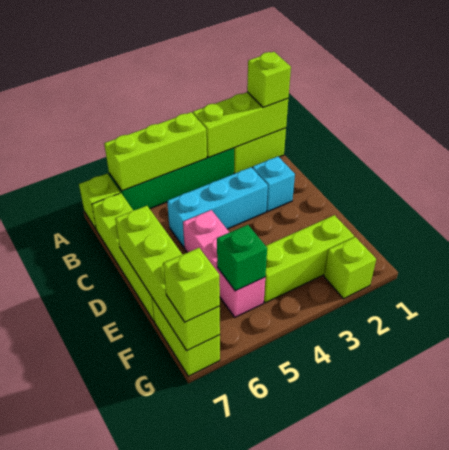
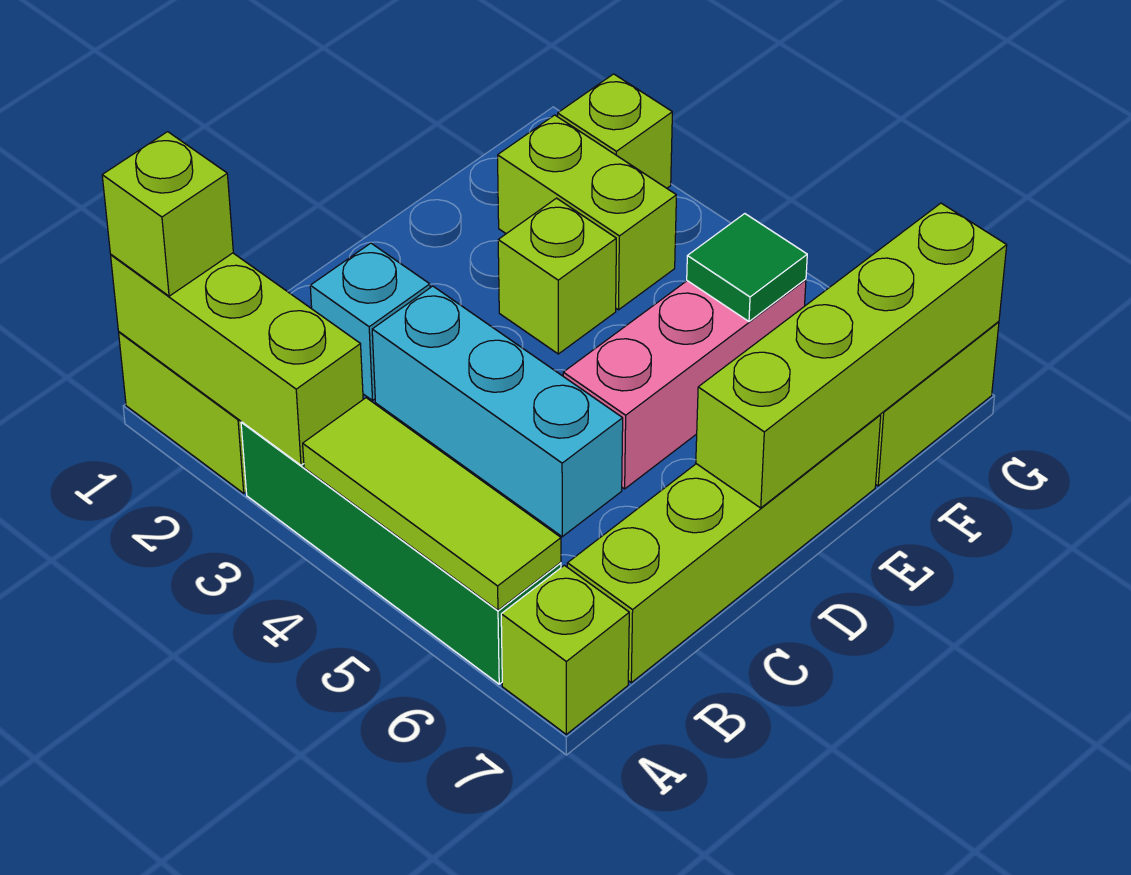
lime brick A4:A6 level 2 -> lime tile A4:A6 level 2
lime brick F2:F4 level 1 -> lime brick F2:F3 level 1
green brick F5 level 2 -> green tile F5 level 2
lime brick G7 level 3 -> lime brick E3 level 1

